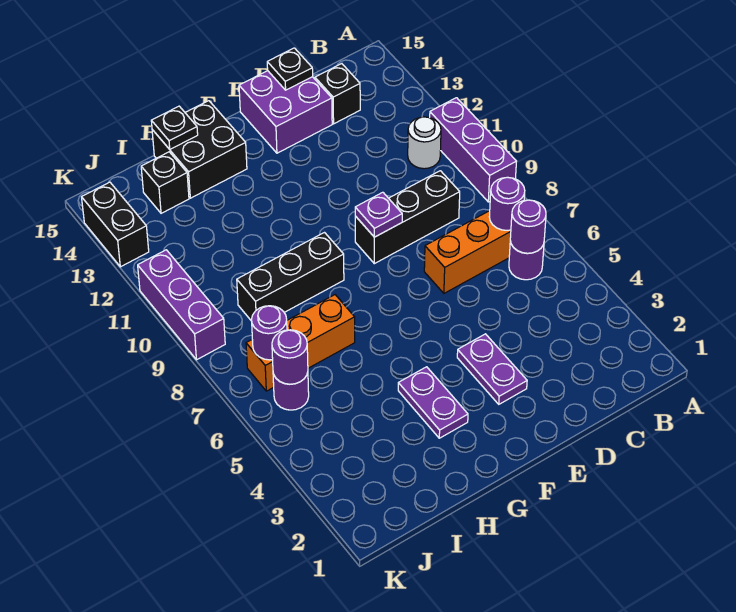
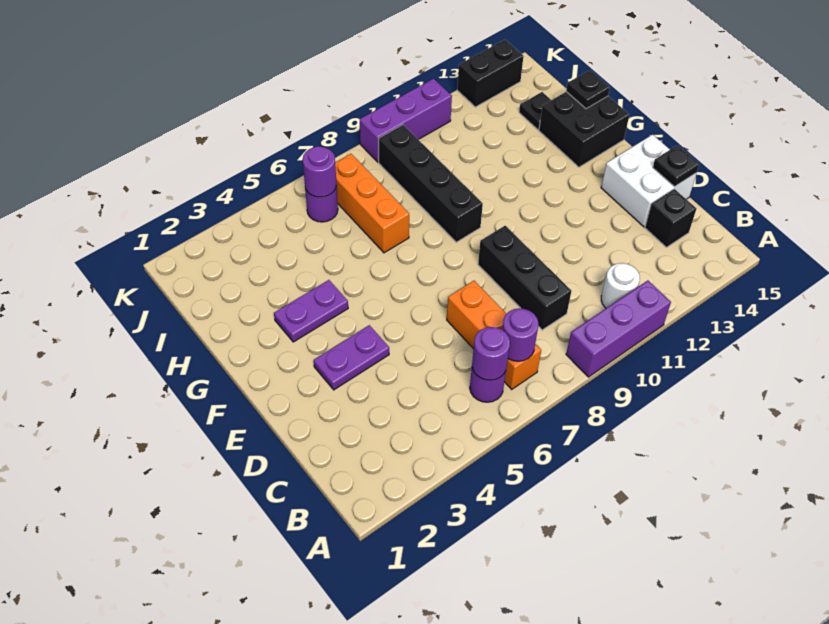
purple brick D14:E15 level 1 -> white brick D14:E15 level 1
purple plate E9 level 2 -> none
black brick G9:I9 level 1 -> black brick G9:J9 level 1
black brick I14 level 1 -> black plate I14 level 1
purple round brick J7 level 2 -> none

